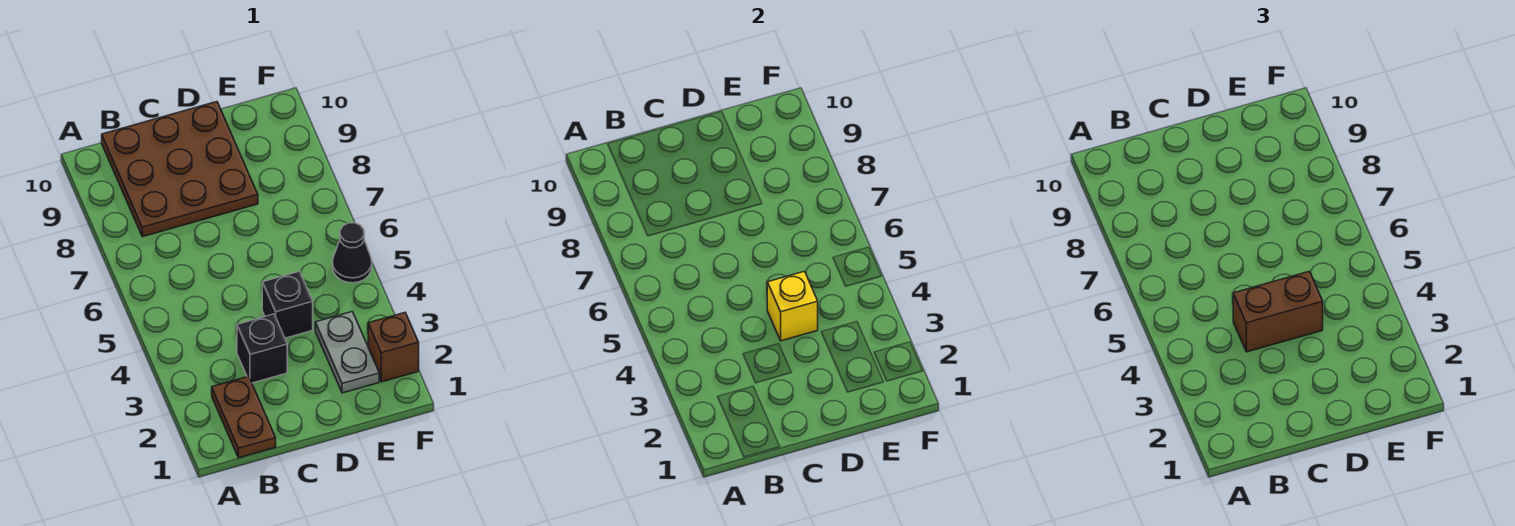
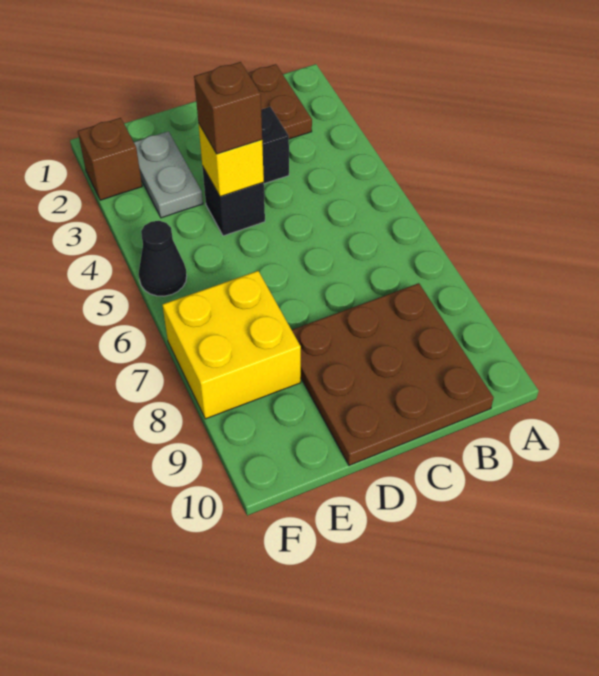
brown brick C4:D4 level 3 -> brown brick D4 level 3
none -> yellow brick E7:F8 level 1

